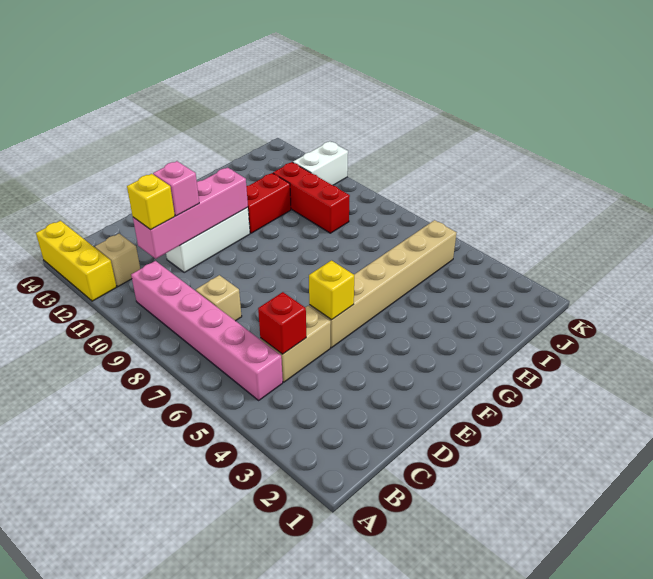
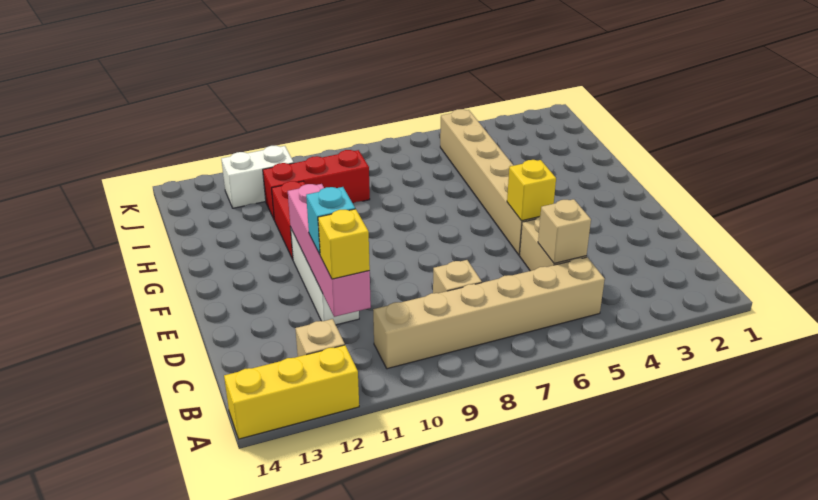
pink brick B5:B10 level 1 -> tan brick B5:B10 level 1
red brick C5 level 2 -> tan brick C5 level 2
pink brick D11 level 3 -> cyan brick D11 level 3
white brick J11:K11 level 1 -> white brick J11:J12 level 1

